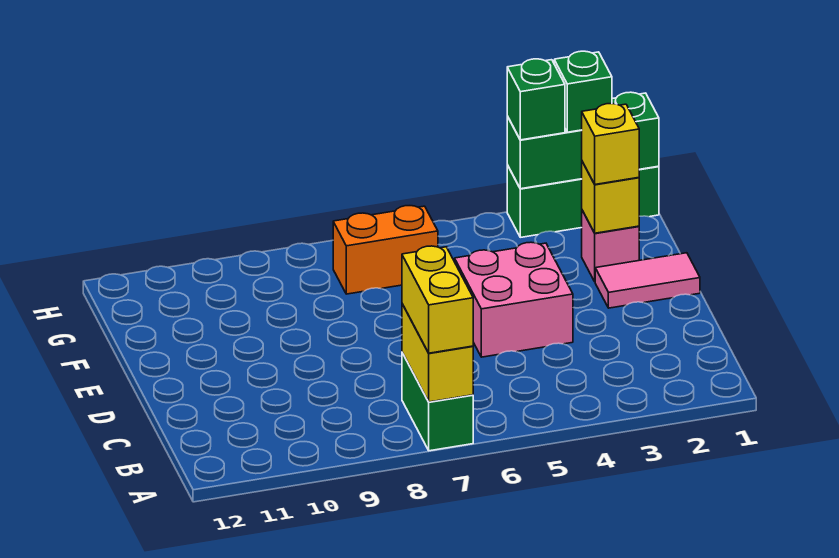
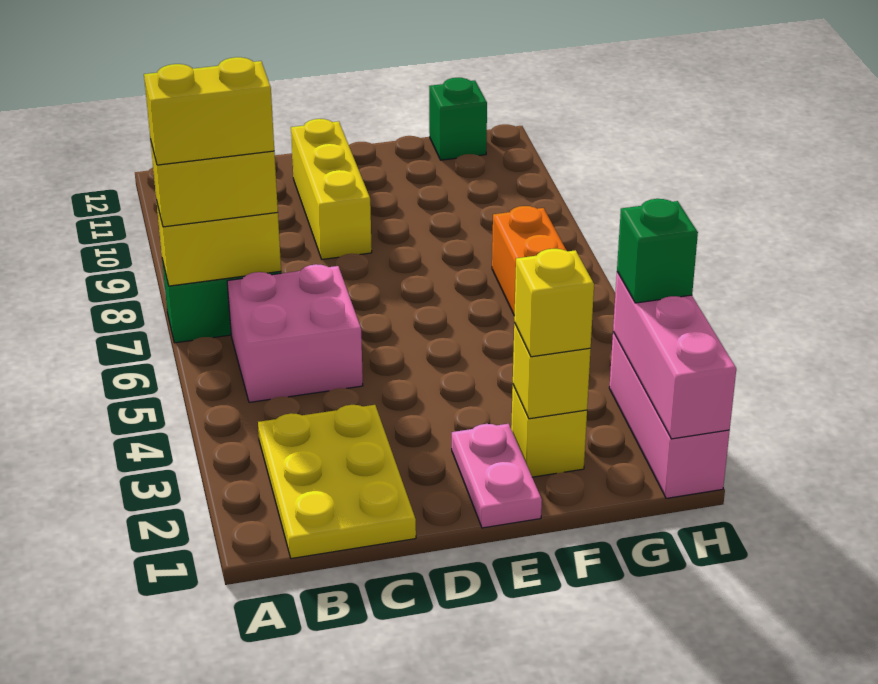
none -> yellow brick A7:B7 level 4
none -> yellow plate B1:C3 level 1
pink brick D4:E5 level 1 -> pink brick B5:C6 level 1
none -> yellow brick D9:D11 level 1
pink tile E1:E2 level 1 -> pink plate E1:E2 level 1
pink brick F2 level 1 -> yellow brick F2 level 1
green brick H1:H3 level 1 -> pink brick H1:H3 level 1
green brick H1:H3 level 2 -> pink brick H1:H3 level 2
green brick H2 level 3 -> green brick G12 level 1

